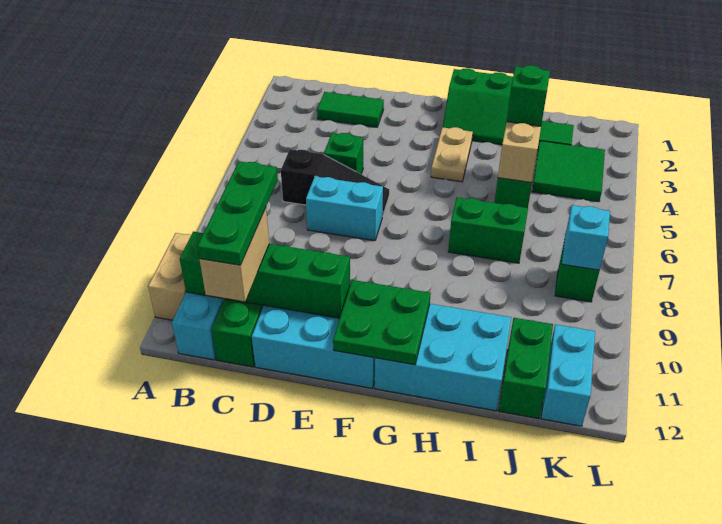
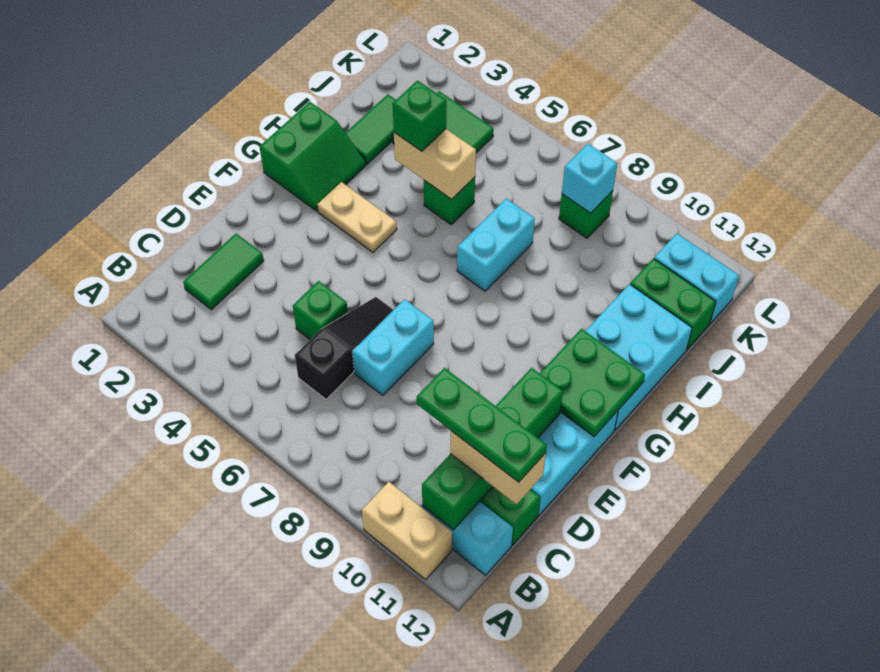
green brick H7:I7 level 1 -> cyan brick H7:I7 level 1

